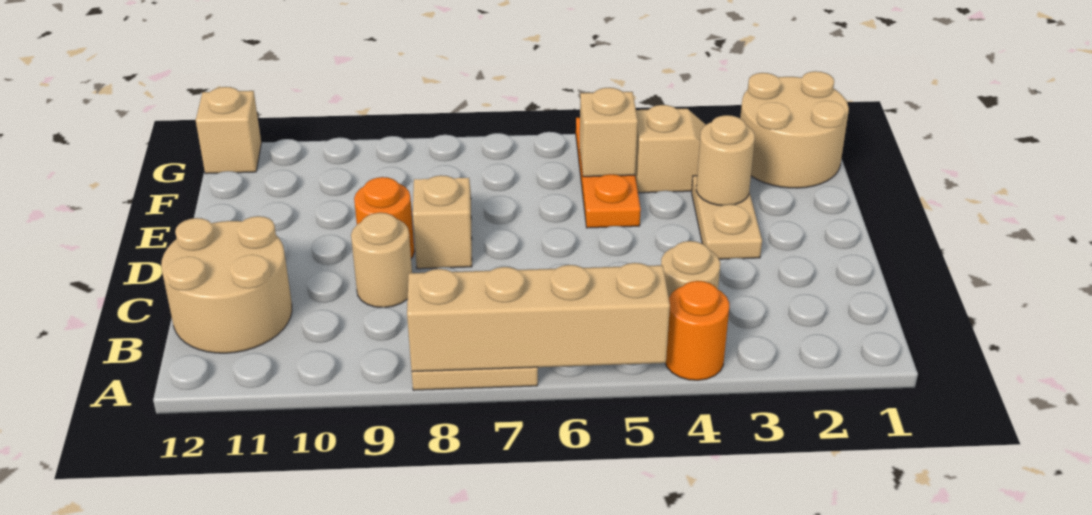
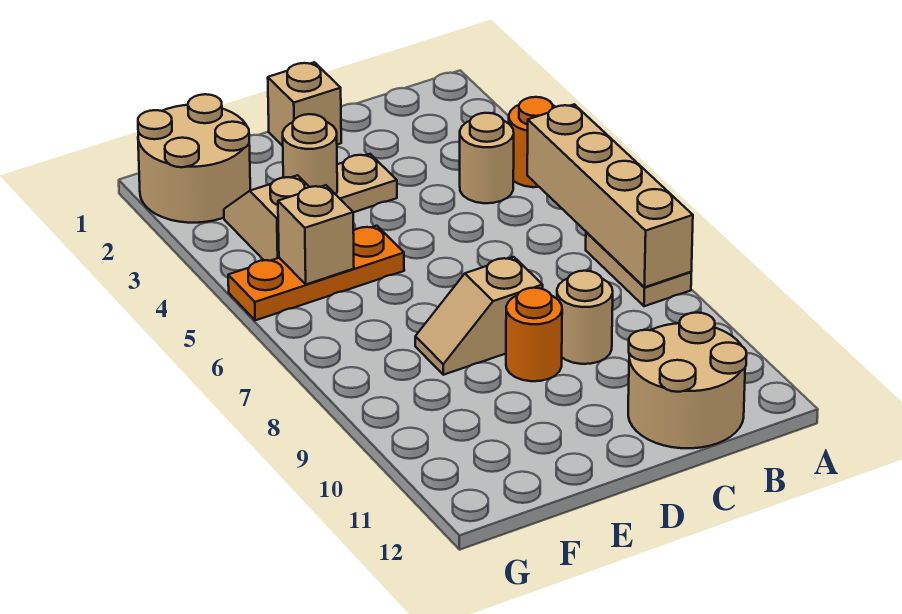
tan brick G12 level 1 -> tan brick D1 level 1

